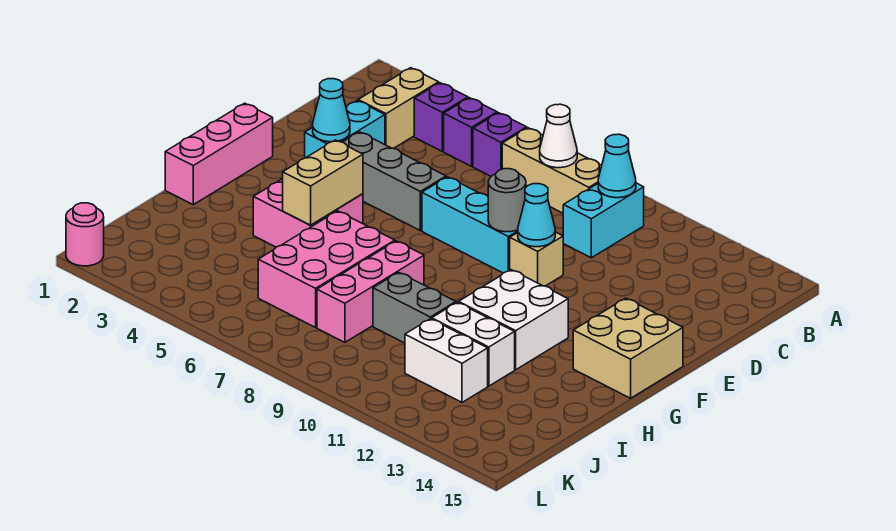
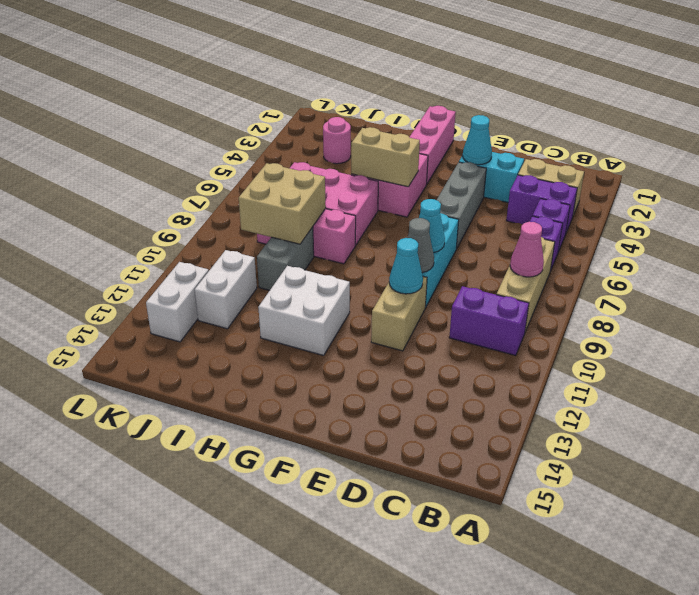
purple brick B4 level 1 -> purple brick B4:C4 level 1
white cone B8 level 2 -> pink cone B8 level 2
cyan brick B10:C10 level 1 -> purple brick B10:C10 level 1
cyan cone B10 level 2 -> cyan cone E8 level 2
grey round brick E9 level 2 -> grey cone E9 level 2
tan brick E10 level 1 -> tan brick E10:E11 level 1
pink brick F1:H1 level 1 -> pink brick G1:G3 level 1
tan brick F14:G15 level 1 -> tan brick I8:J9 level 2
white brick I11:I12 level 1 -> white brick K12:K13 level 1
pink round brick L1 level 1 -> pink round brick J3 level 1

